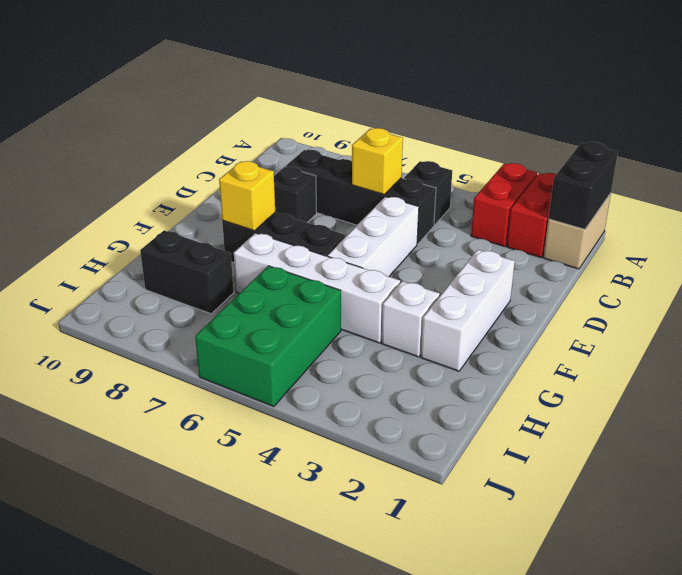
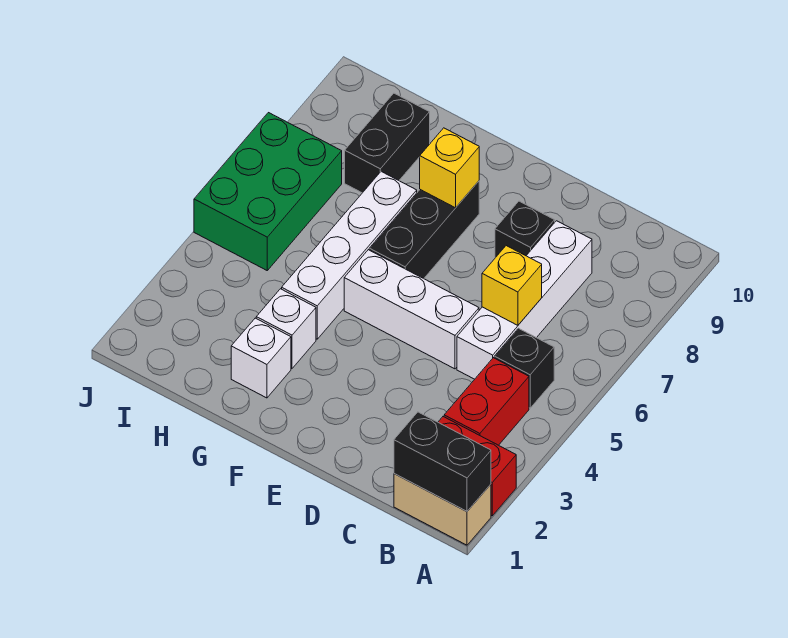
red brick A3:B3 level 1 -> red brick B3:B4 level 1
black brick C5:C8 level 1 -> white brick C5:C8 level 1
white brick E2:G2 level 1 -> white brick G2 level 1
green brick H5:J6 level 1 -> green brick I5:J7 level 1

